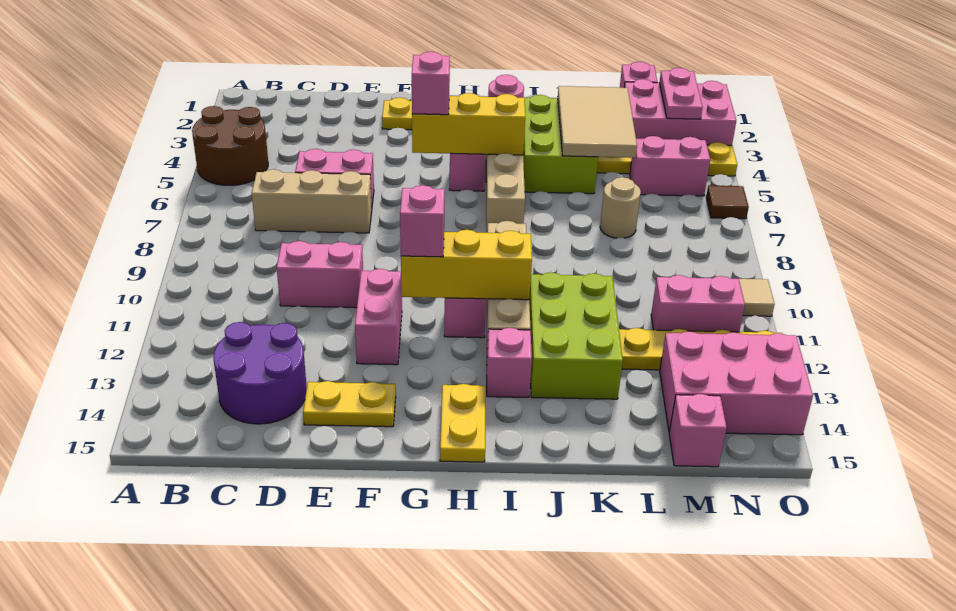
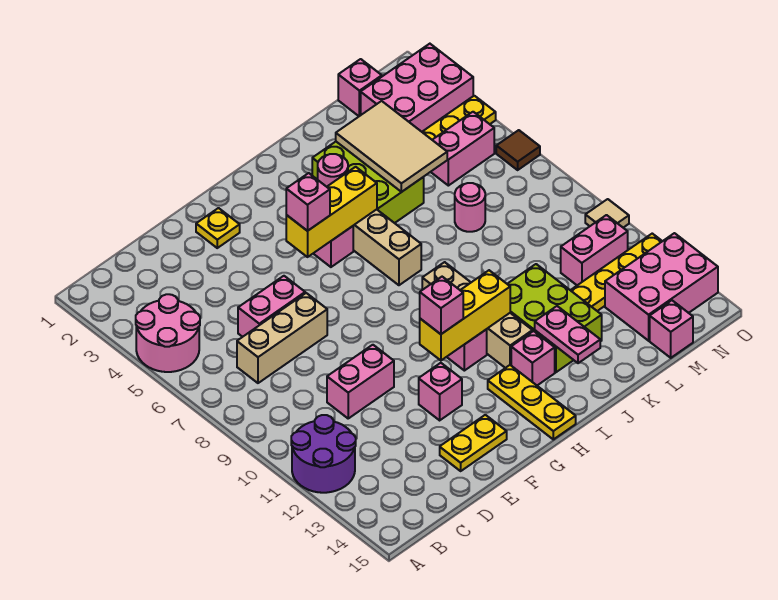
brown round brick A4:B5 level 1 -> pink round brick A4:B5 level 1
purple round brick C13:D14 level 1 -> purple round brick A11:B12 level 1
pink brick F11:F12 level 1 -> pink brick F12 level 1
yellow plate H14:H15 level 1 -> yellow plate H13:H15 level 1
tan round brick L7 level 1 -> pink round brick L7 level 1
pink plate N2:N3 level 2 -> pink plate J13:J14 level 2

